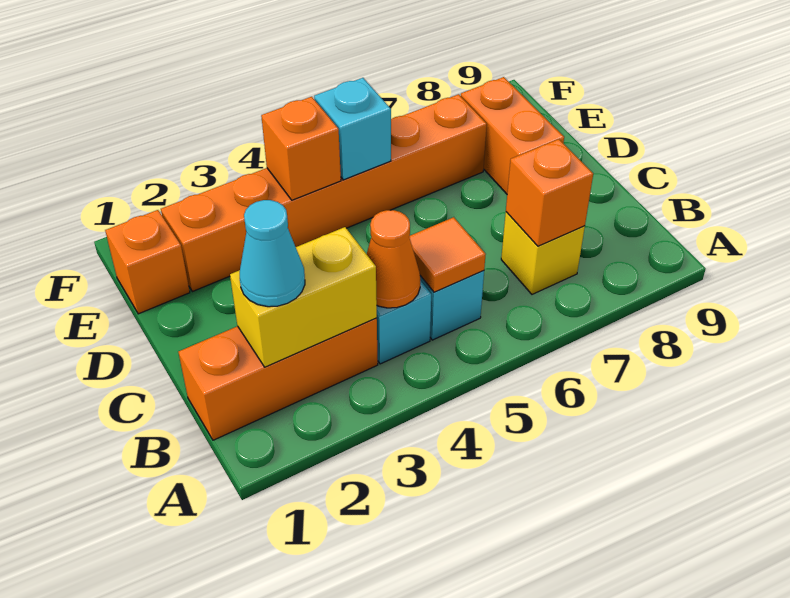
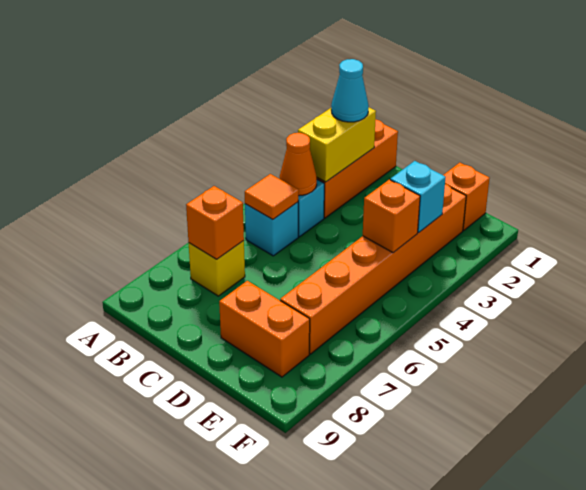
cyan brick E5 level 2 -> cyan brick E3 level 2

